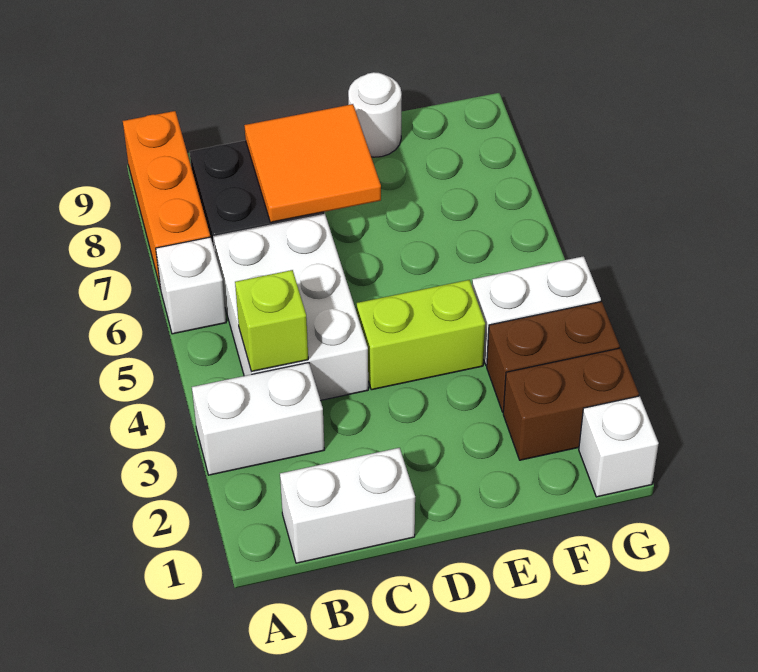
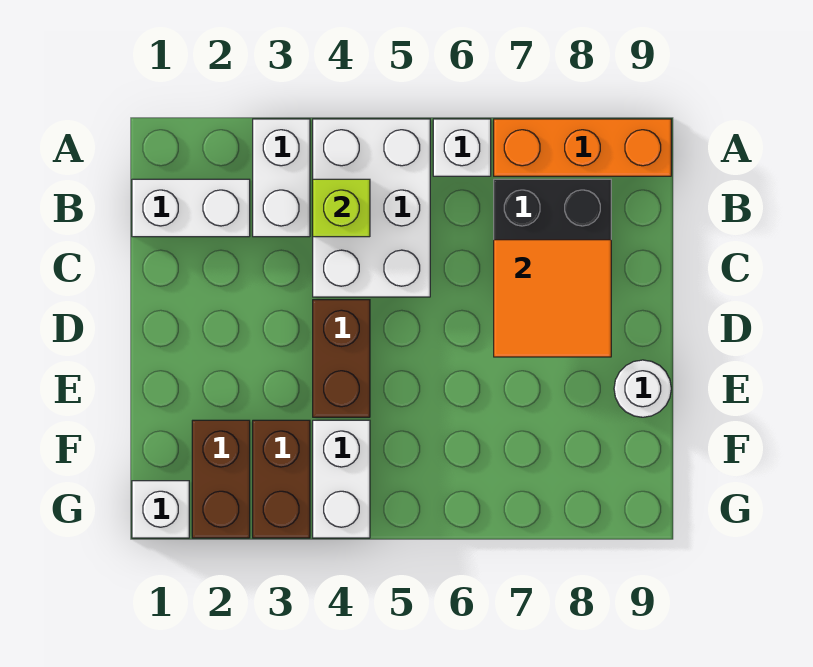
white brick B1:C1 level 1 -> white brick B1:B2 level 1
white brick B4:C6 level 1 -> white brick A4:C5 level 1
lime brick D4:E4 level 1 -> brown brick D4:E4 level 1

